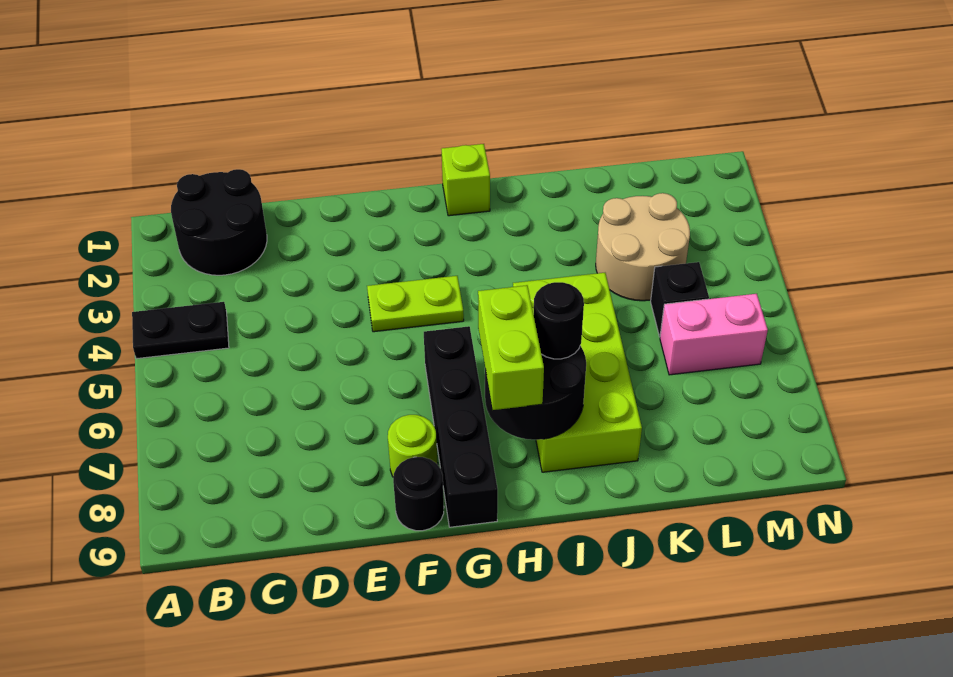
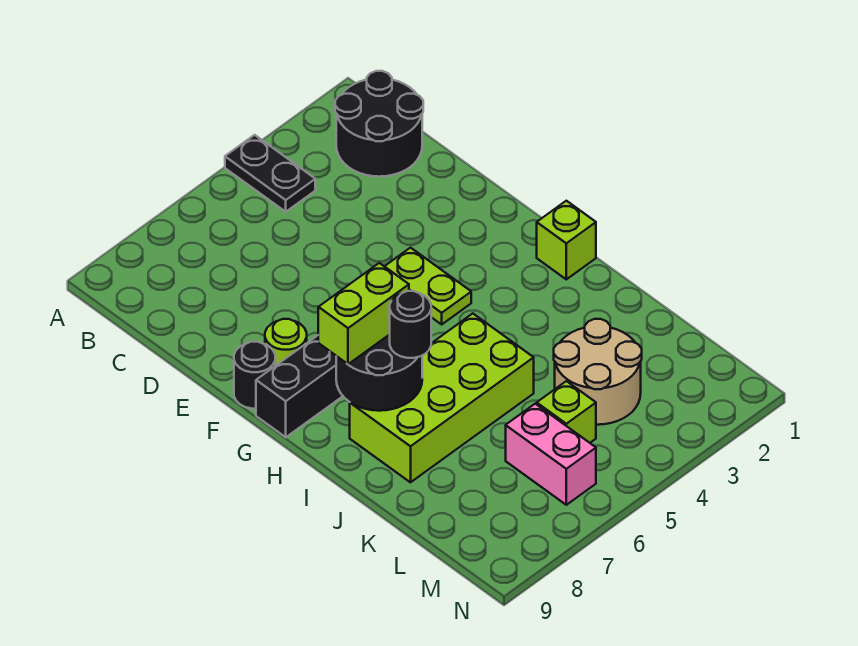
black brick L5 level 1 -> lime brick L5 level 1

